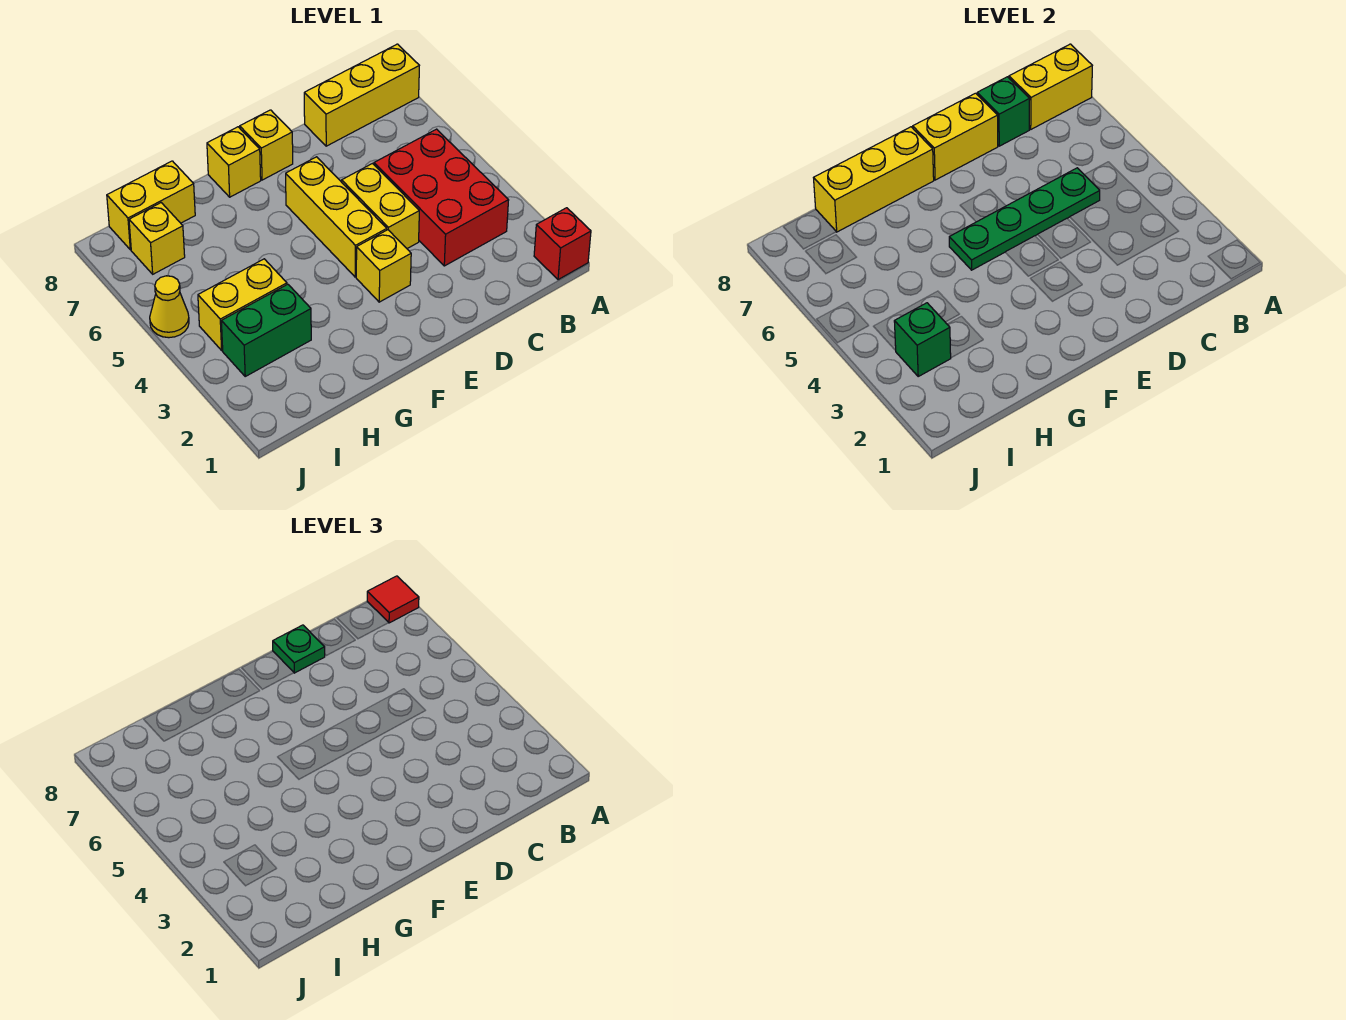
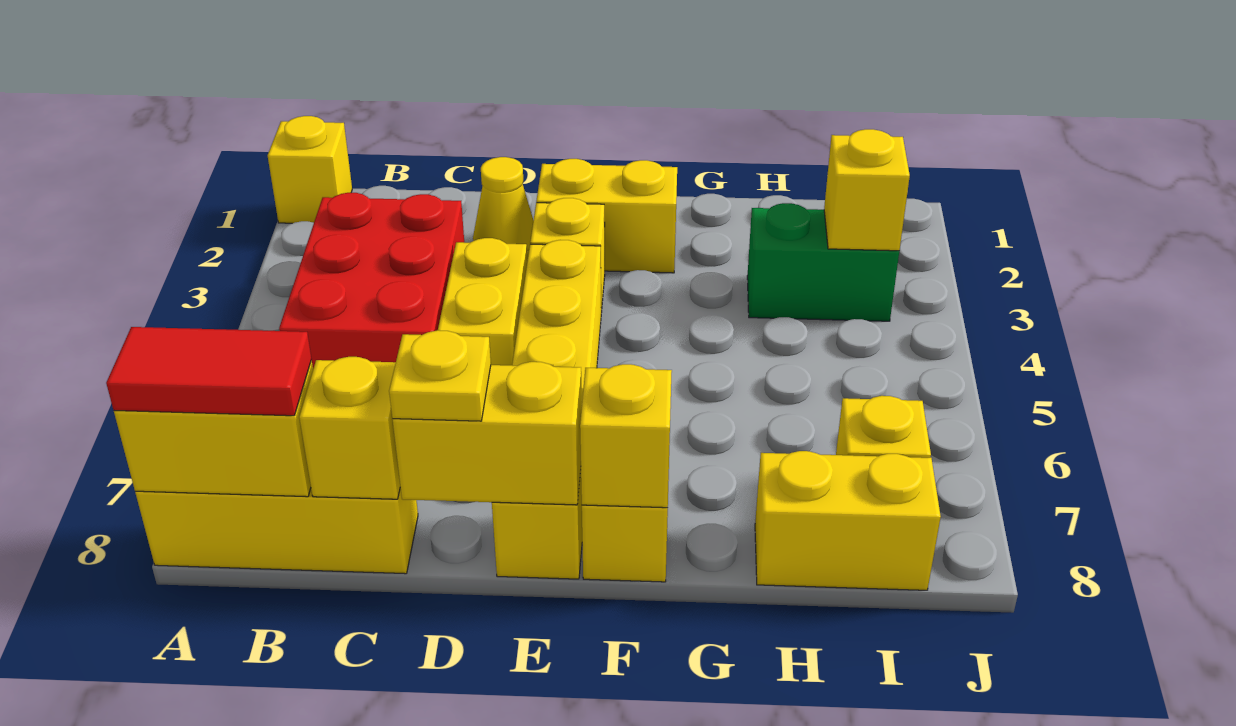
red brick A1 level 1 -> yellow brick A1 level 1
red tile A8 level 3 -> red tile A8:B8 level 3
green plate C5:F5 level 2 -> none
green brick C8 level 2 -> yellow brick C8 level 2
green plate D8 level 3 -> yellow plate D8 level 3
yellow brick F8:H8 level 2 -> yellow brick F8 level 2
yellow brick H4:I4 level 1 -> yellow brick E2:F2 level 1
green brick I3 level 2 -> yellow brick I3 level 2
yellow cone J5 level 1 -> yellow cone D2 level 1

